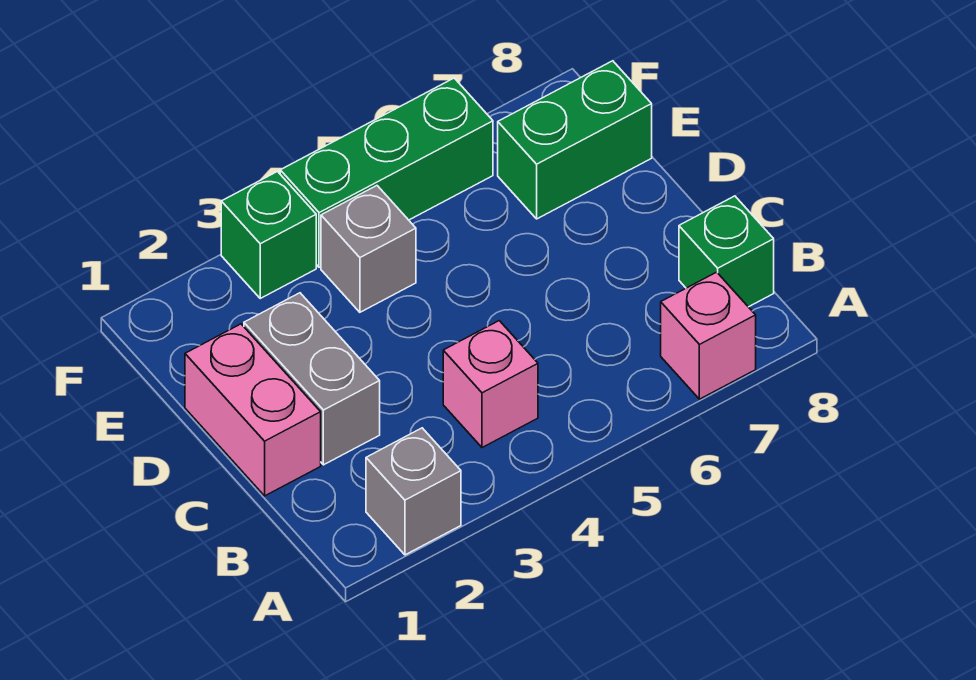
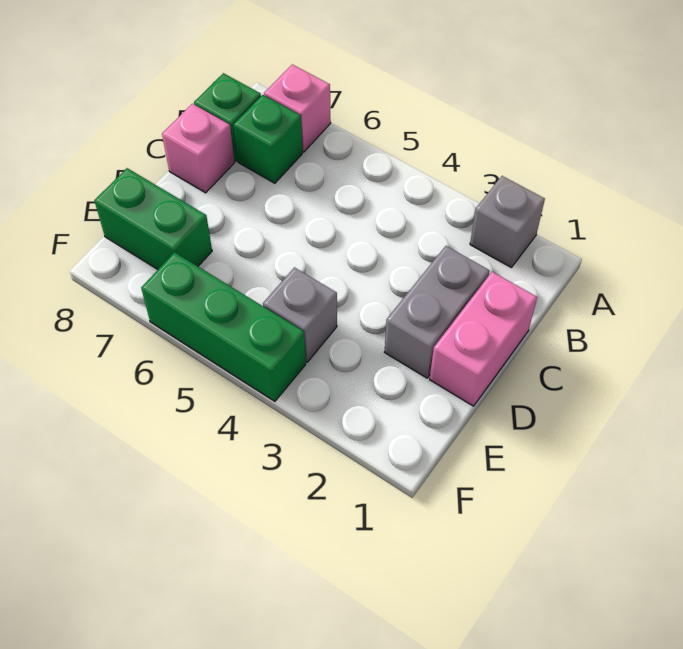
pink brick B4 level 1 -> pink brick C8 level 1
green brick F3 level 1 -> green brick B7 level 1

